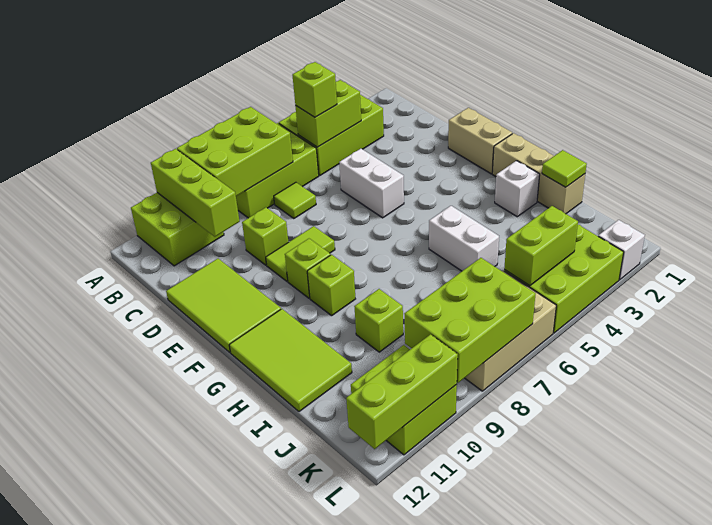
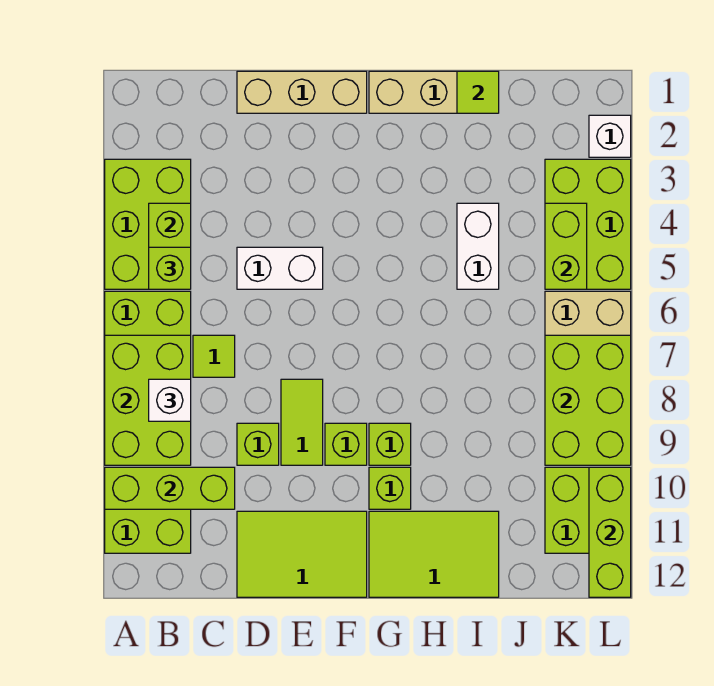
tan brick E1:F1 level 1 -> tan brick D1:F1 level 1
white brick H2 level 1 -> white brick B8 level 3
white brick H5:I5 level 1 -> white brick I4:I5 level 1
lime brick I9 level 1 -> lime brick G10 level 1

